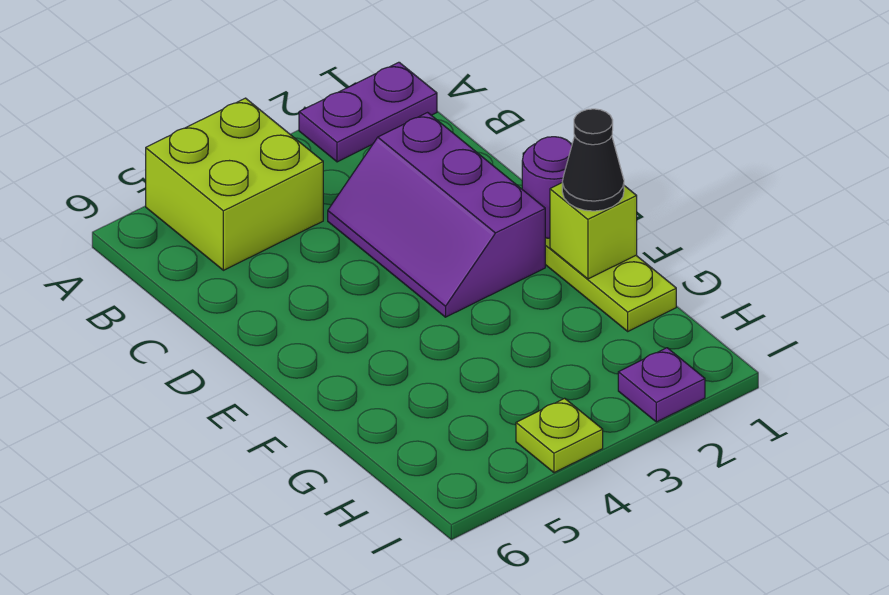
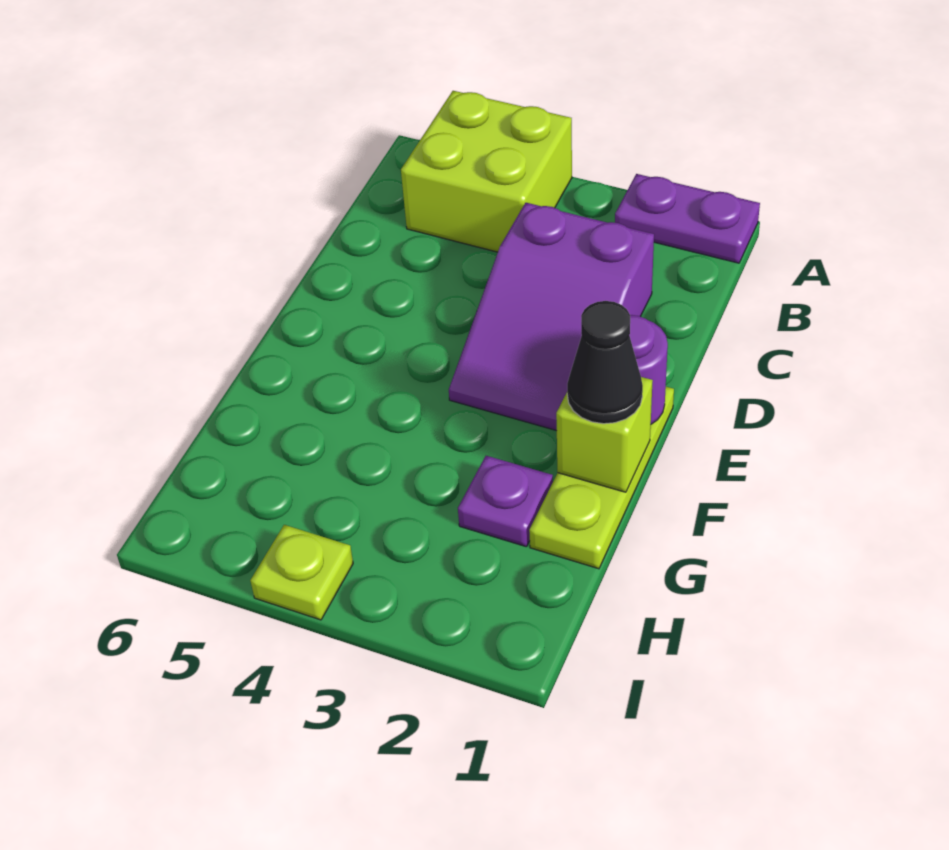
purple slope C2:E3 level 1 top 2 -> purple slope C2:E3 level 1 top C
purple plate I2 level 1 -> purple plate G2 level 1

